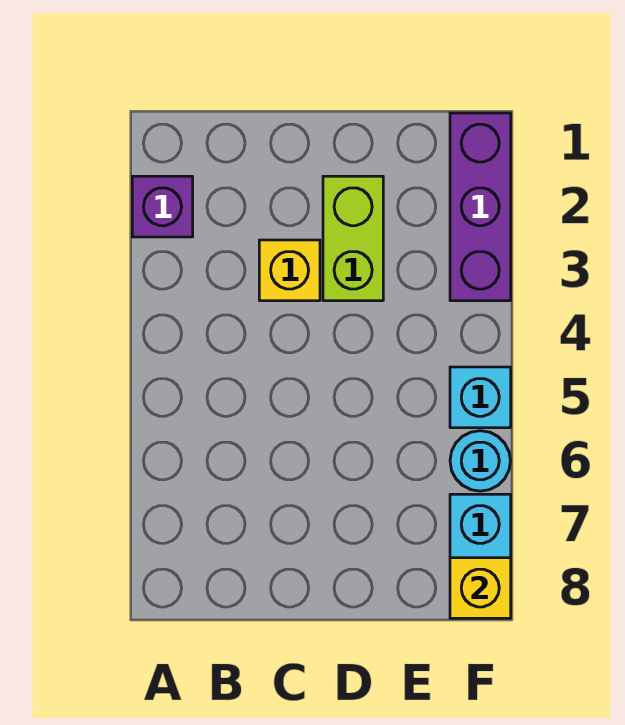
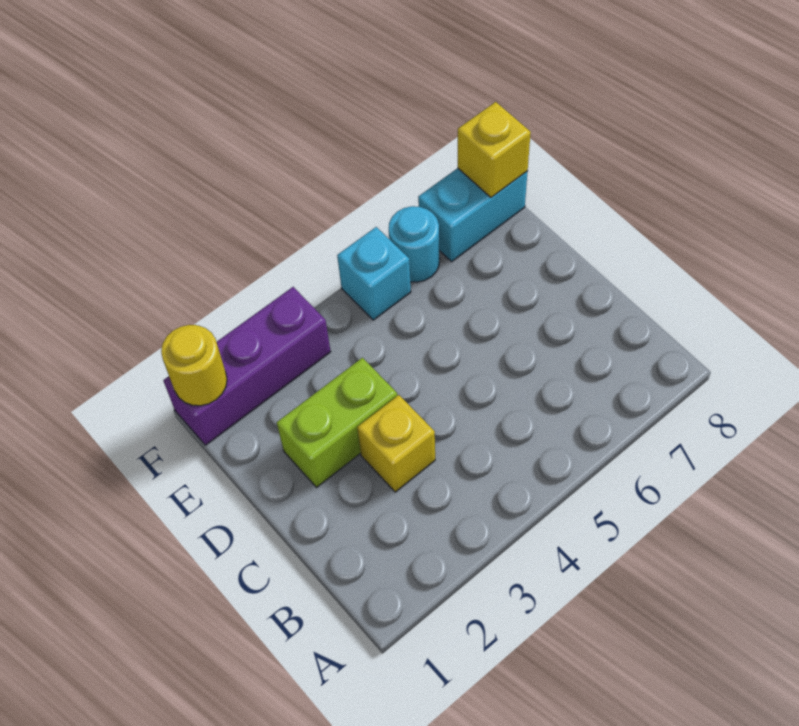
purple brick A2 level 1 -> none
none -> yellow round brick F1 level 2

